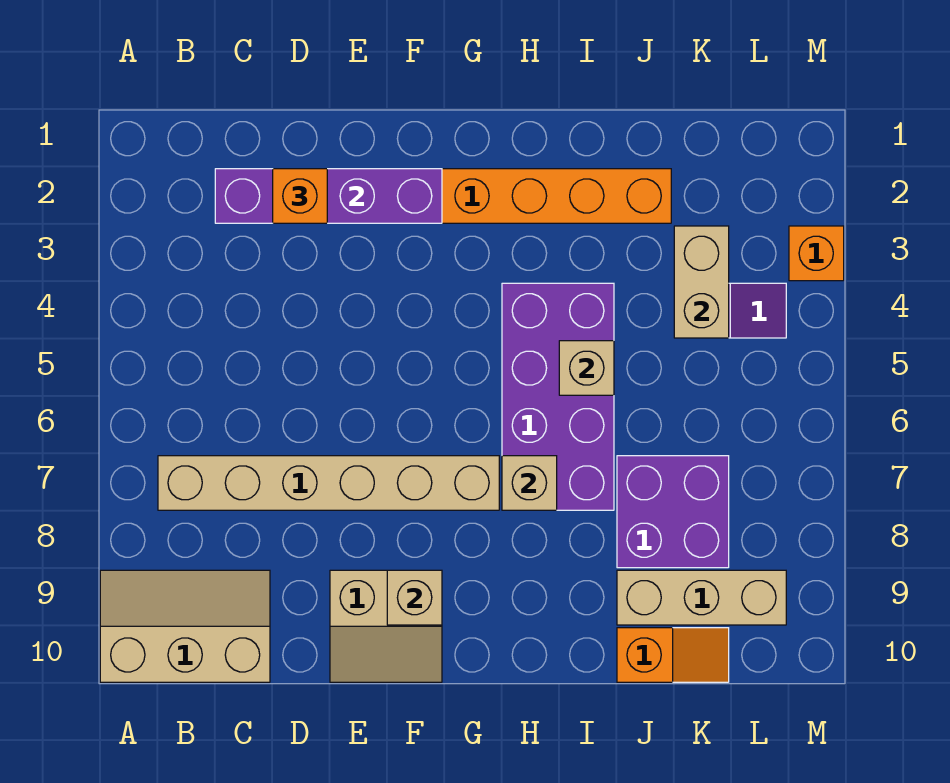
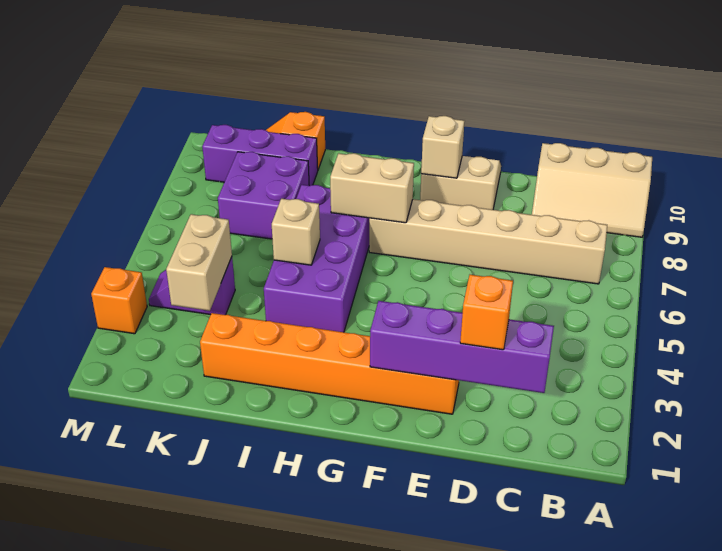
tan brick H7 level 2 -> tan brick G7:H7 level 2
tan brick J9:L9 level 1 -> purple brick J9:L9 level 1

